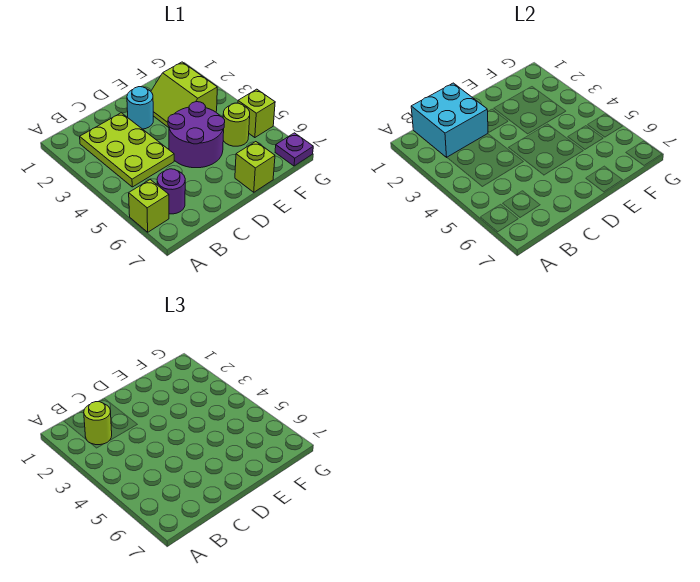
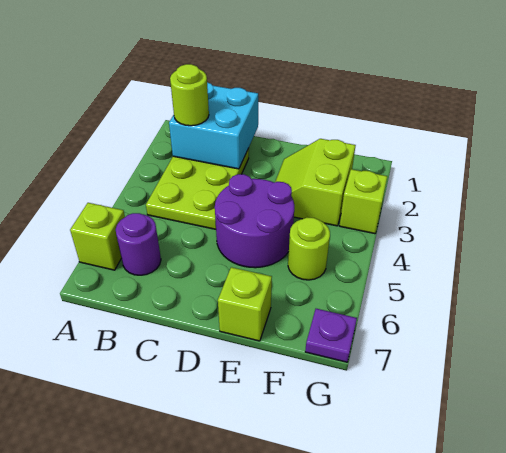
cyan round brick D2 level 1 -> none
lime brick G5 level 1 -> lime brick G3 level 1

